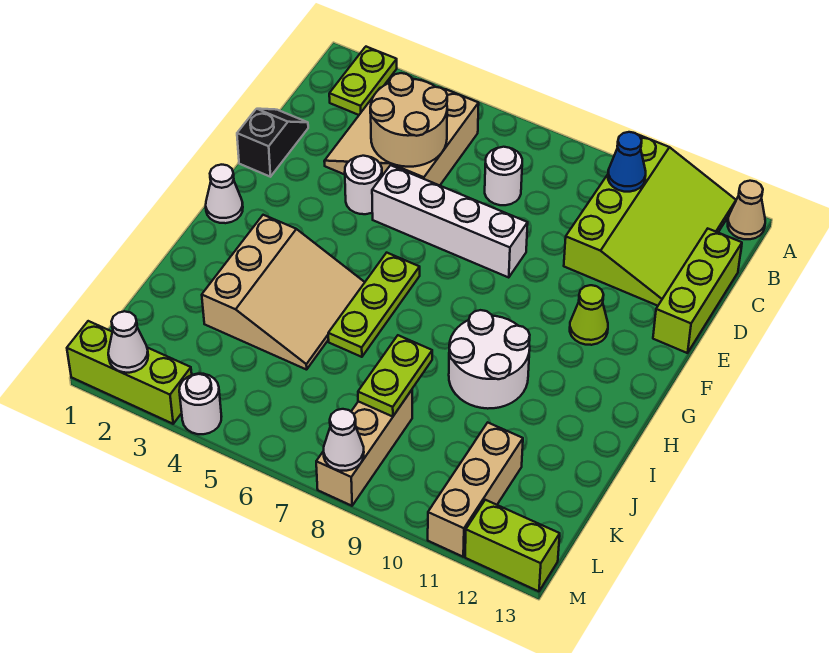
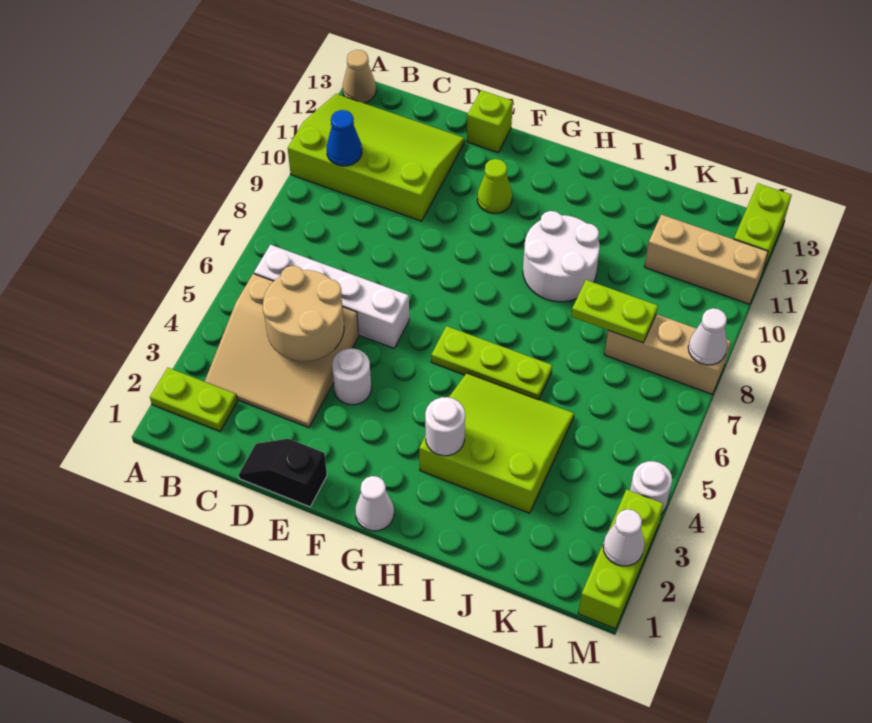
white round brick C7 level 1 -> white round brick H3 level 2
lime brick C13:E13 level 1 -> lime brick E13 level 1
white brick E5:E8 level 1 -> white brick B6:E6 level 1
tan slope H3:J5 level 1 top 3 -> lime slope H3:J5 level 1 top 3

